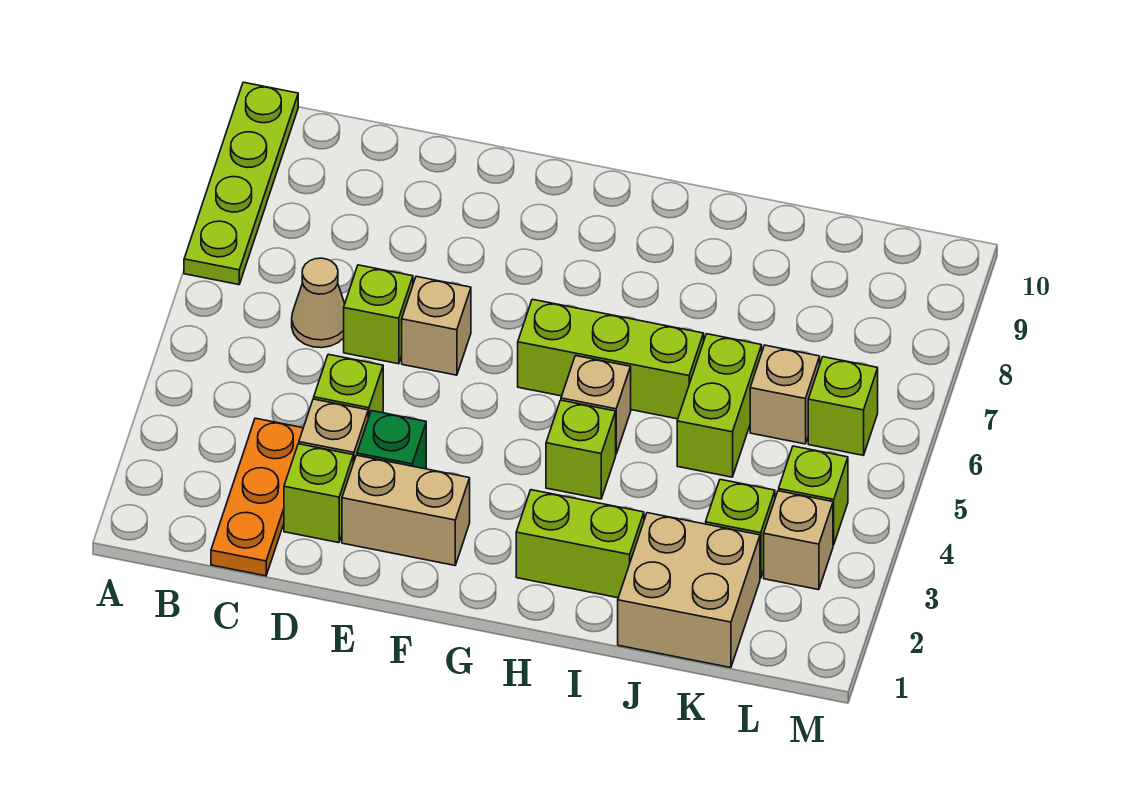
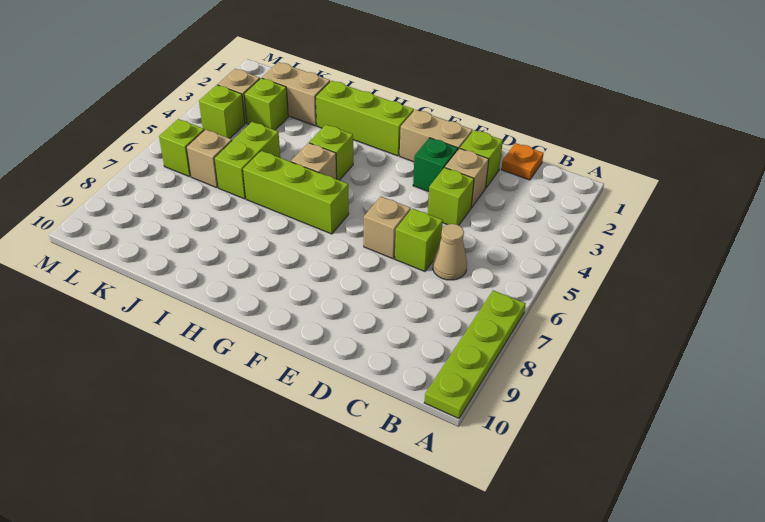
orange plate C1:C3 level 1 -> orange plate C1 level 1
lime brick H2:I2 level 1 -> lime brick G2:I2 level 1
tan brick J1:K2 level 1 -> tan brick J2:K2 level 1

